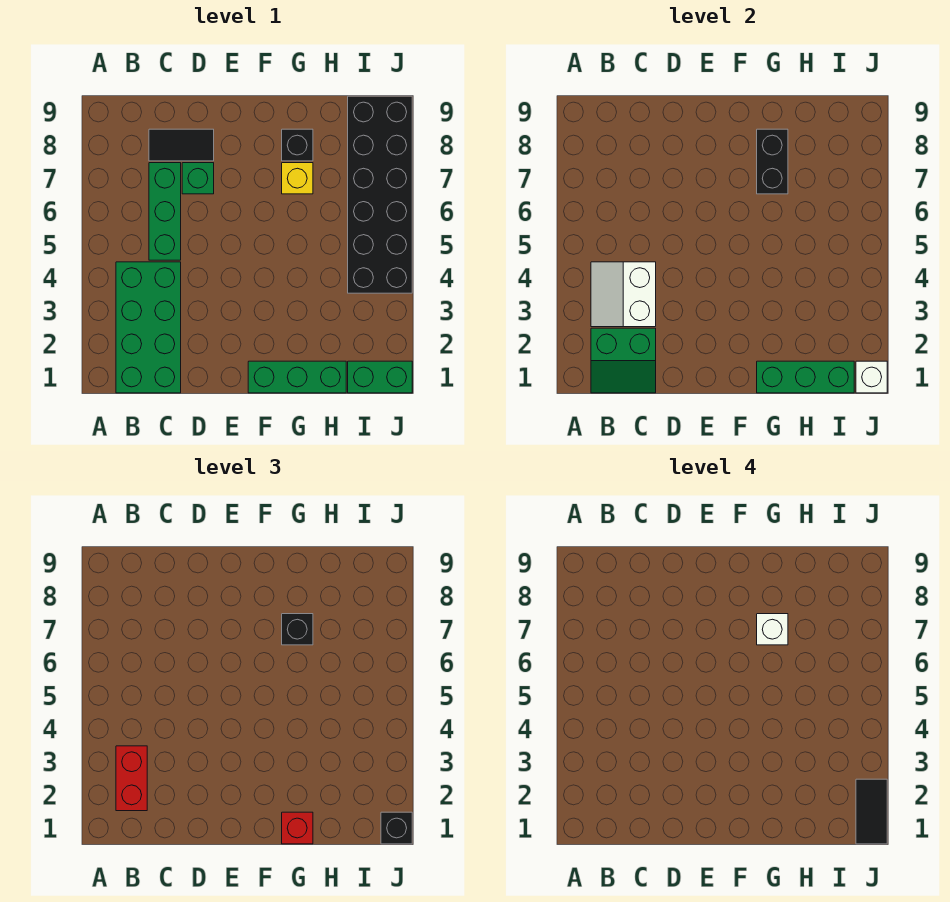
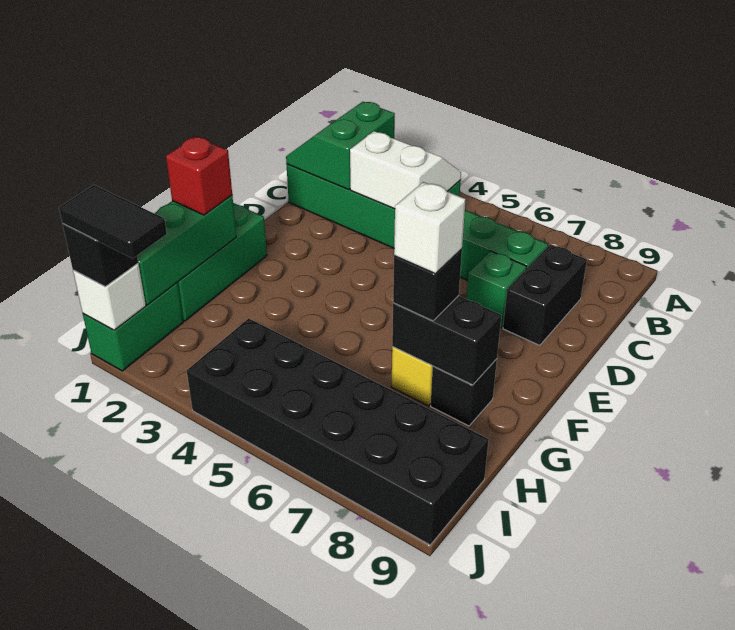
red brick B2:B3 level 3 -> none
black tile C8:D8 level 1 -> black brick C8:D8 level 1

